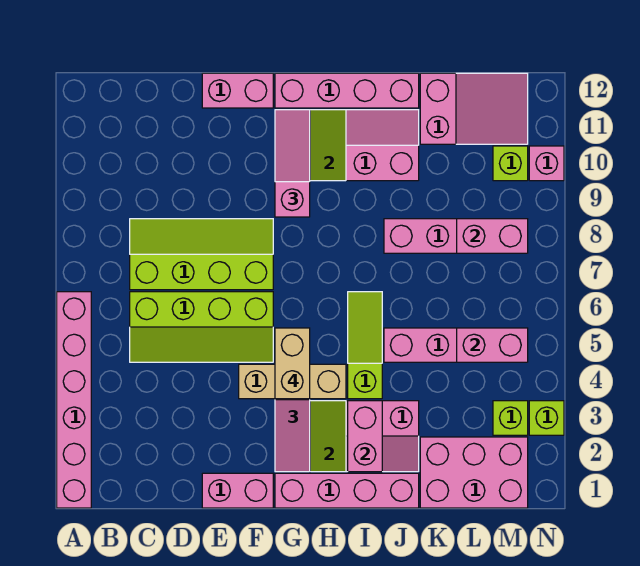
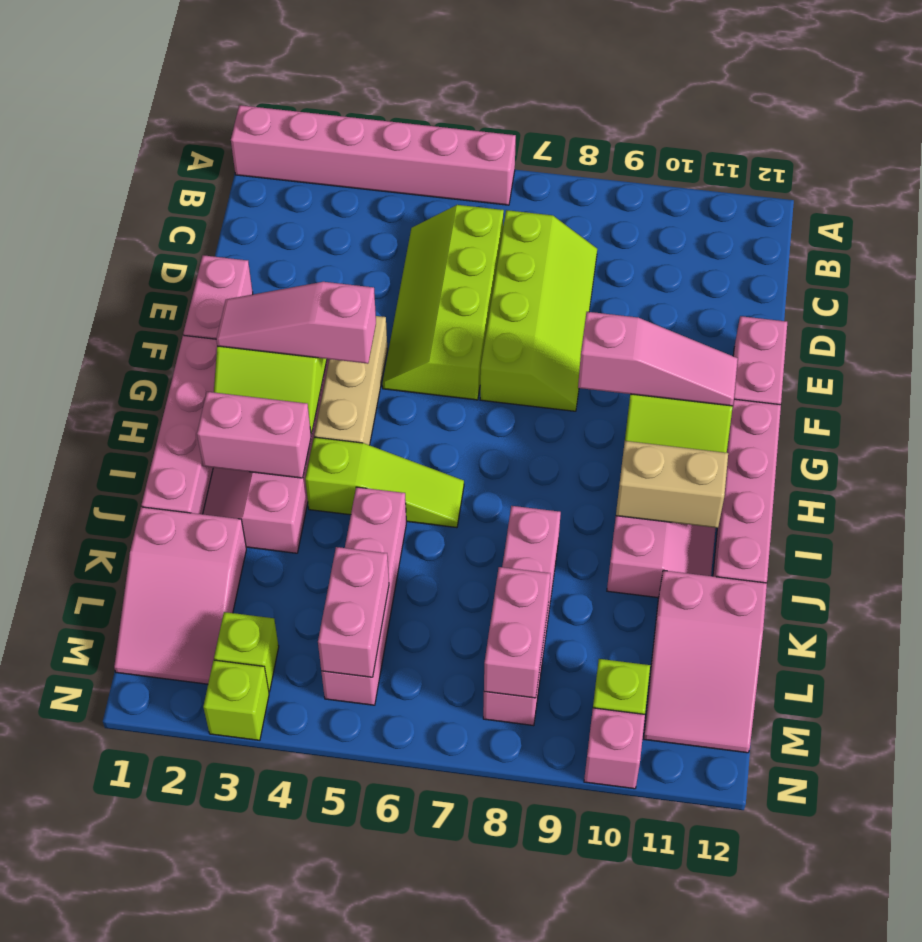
tan brick G4:G5 level 4 -> tan brick I10:I11 level 2
pink brick K1:M2 level 1 -> pink slope K1:M2 level 1 top K

